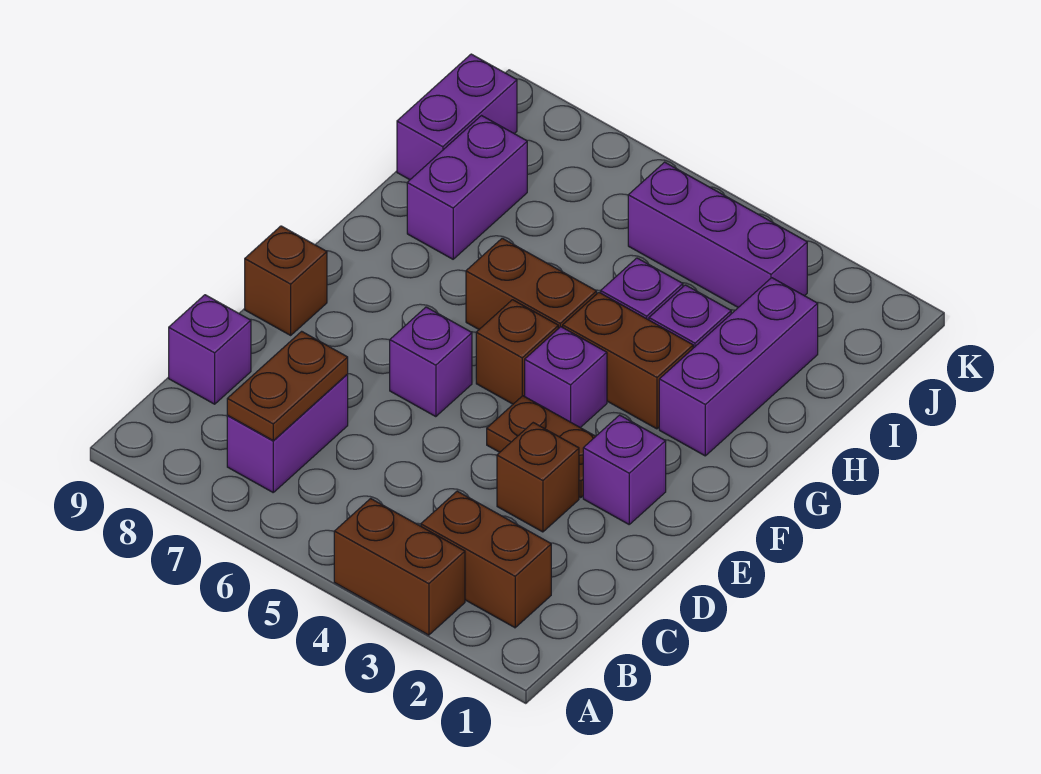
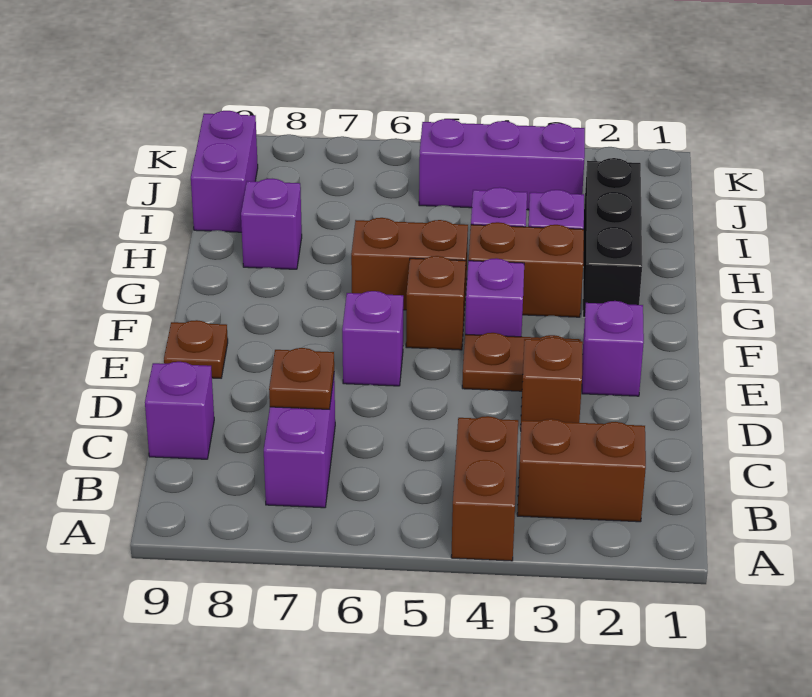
brown brick A3:A4 level 1 -> brown brick A4:B4 level 1
brown plate B7:C7 level 2 -> brown plate C7 level 2
brown brick E9 level 1 -> brown plate E9 level 1
purple brick G2:I2 level 1 -> black brick G2:I2 level 1
purple brick H8:I8 level 1 -> purple brick H8 level 1

